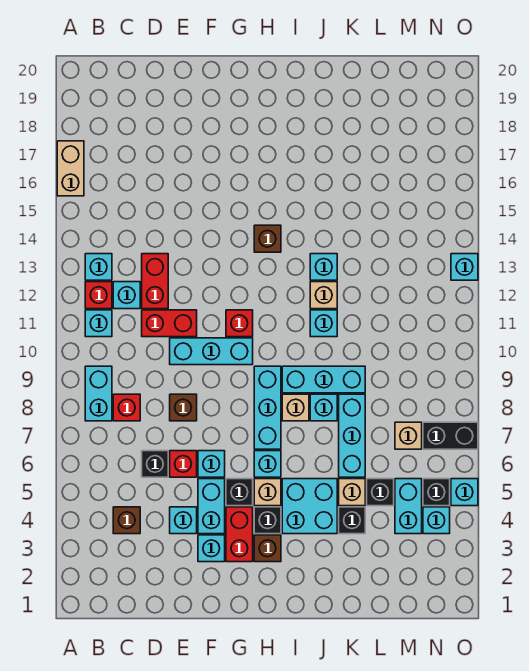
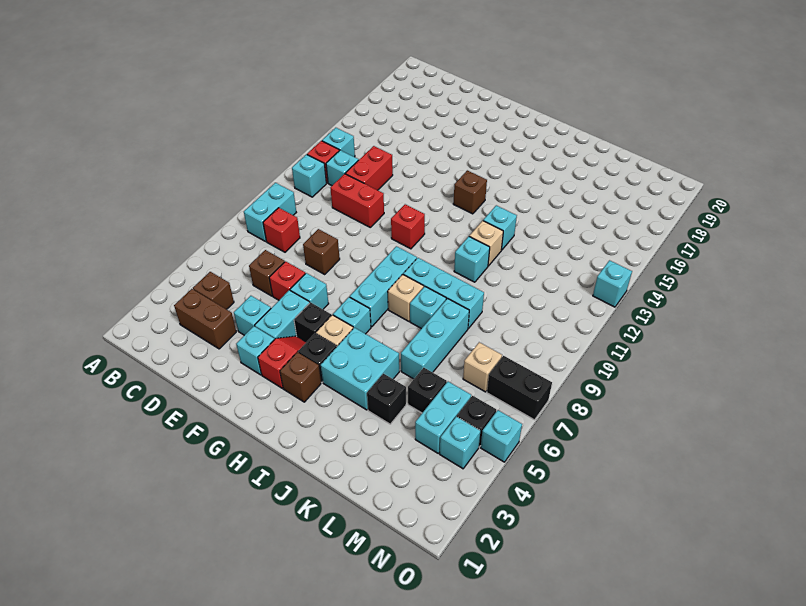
tan brick A16:A17 level 1 -> none
none -> brown brick C3:D3 level 1
black brick D6 level 1 -> brown brick D6 level 1
cyan brick E10:G10 level 1 -> none
red brick G3:G4 level 1 -> red slope G3:G4 level 1 top 3
tan brick K5 level 1 -> none

